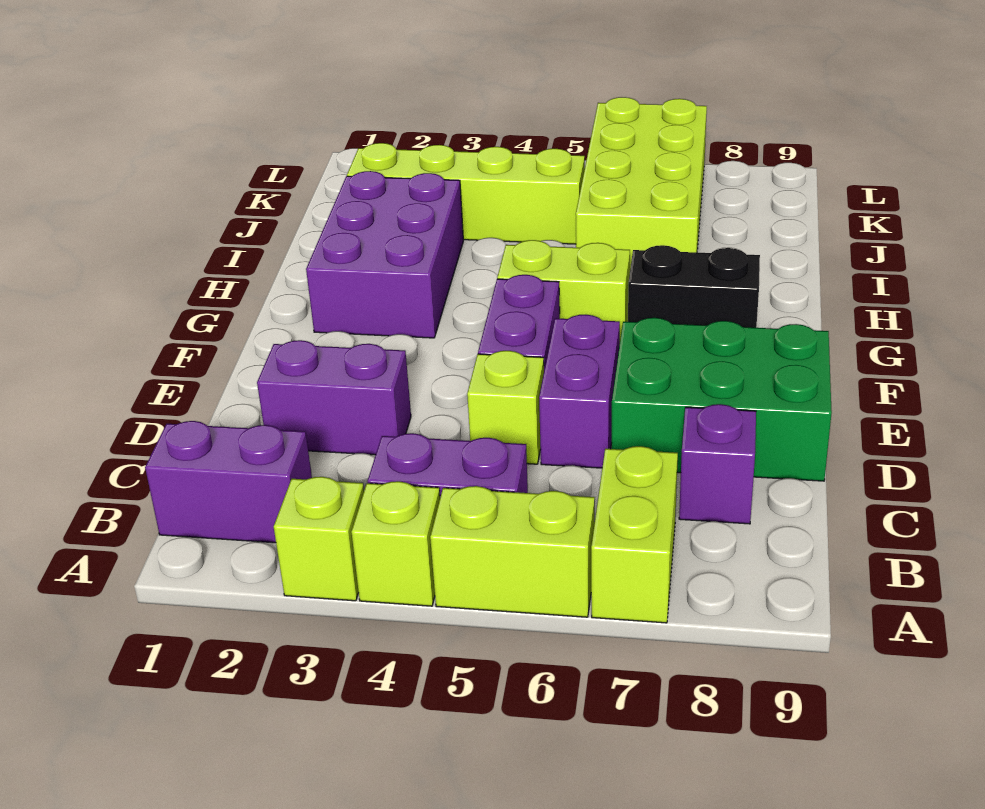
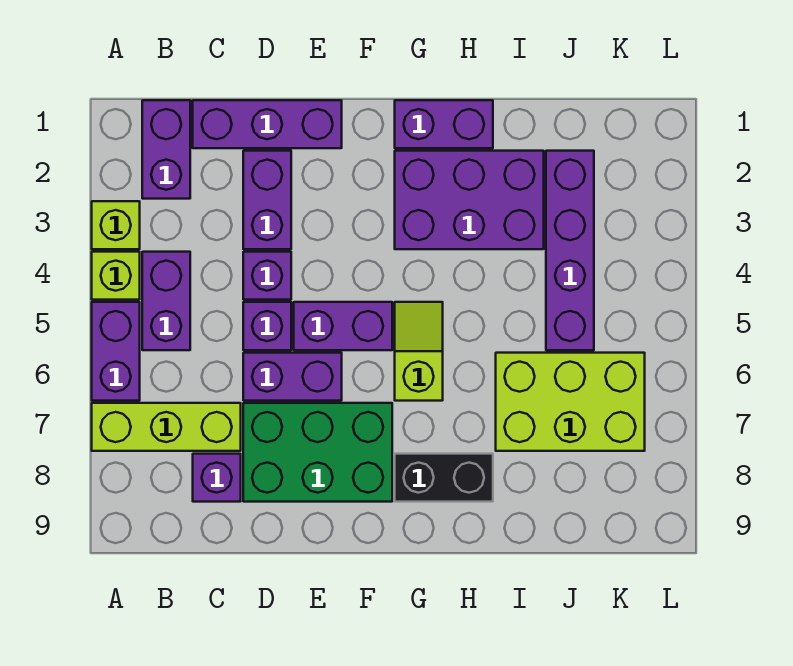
lime brick A5:A6 level 1 -> purple brick A5:A6 level 1
lime brick A7:B7 level 1 -> lime brick A7:C7 level 1
none -> purple brick C1:E1 level 1
none -> purple brick D4 level 1
lime brick D5 level 1 -> purple brick D5 level 1
green brick D7:E9 level 1 -> green brick D7:F8 level 1
none -> purple brick G1:H1 level 1
lime brick G5:G6 level 1 -> lime slope G5:G6 level 1 top 6
black brick G7:G8 level 1 -> black brick G8:H8 level 1
lime brick I6:L7 level 1 -> lime brick I6:K7 level 1
lime brick J2:J5 level 1 -> purple brick J2:J5 level 1

